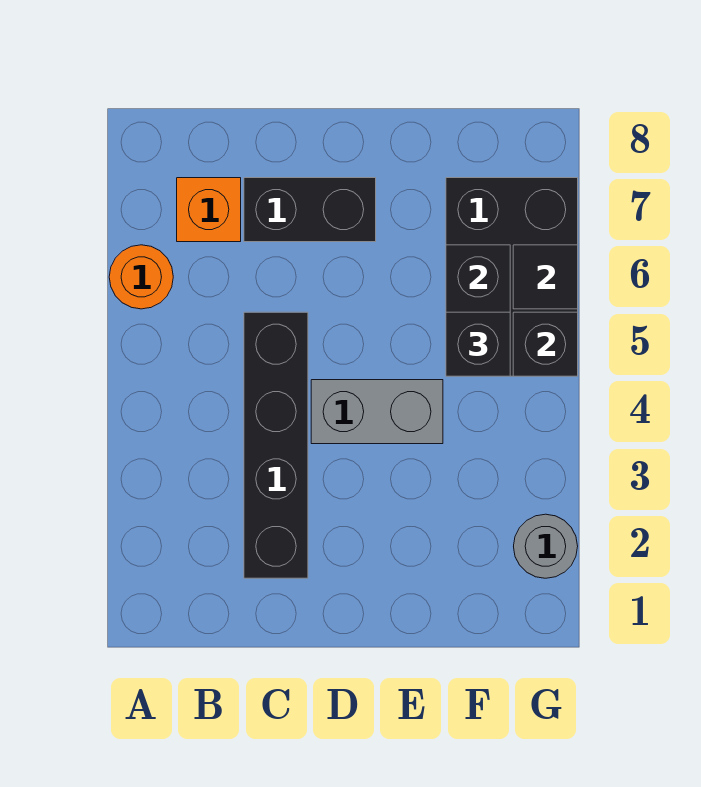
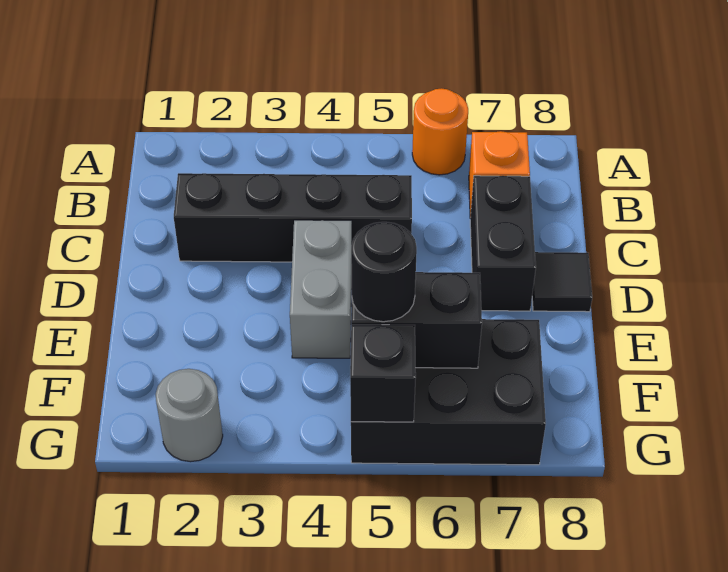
black brick F5 level 3 -> black round brick F5 level 3
black tile G6 level 2 -> black tile D8 level 1

